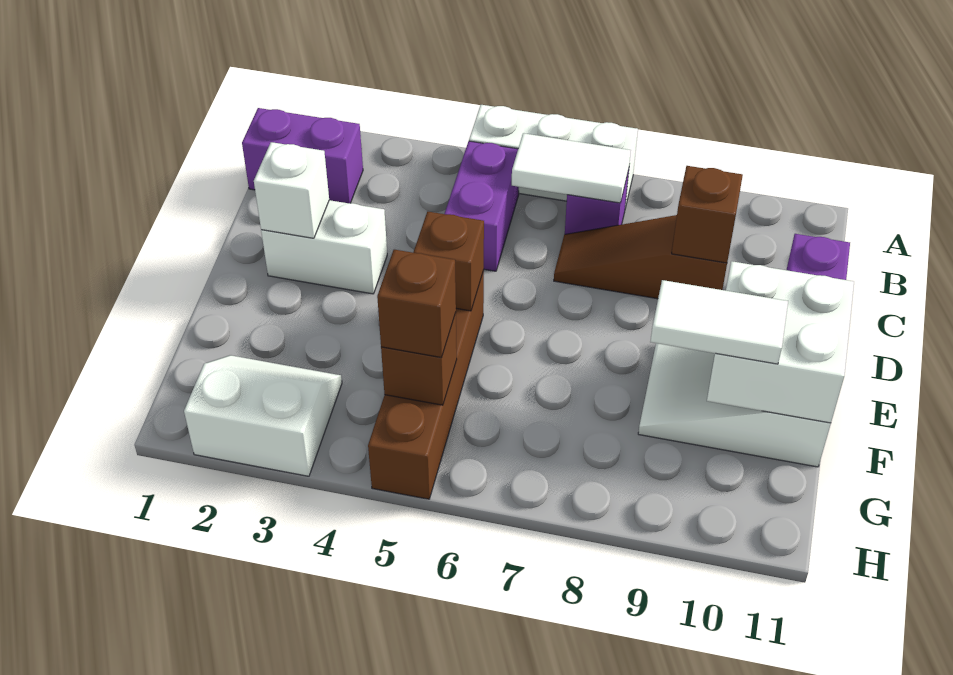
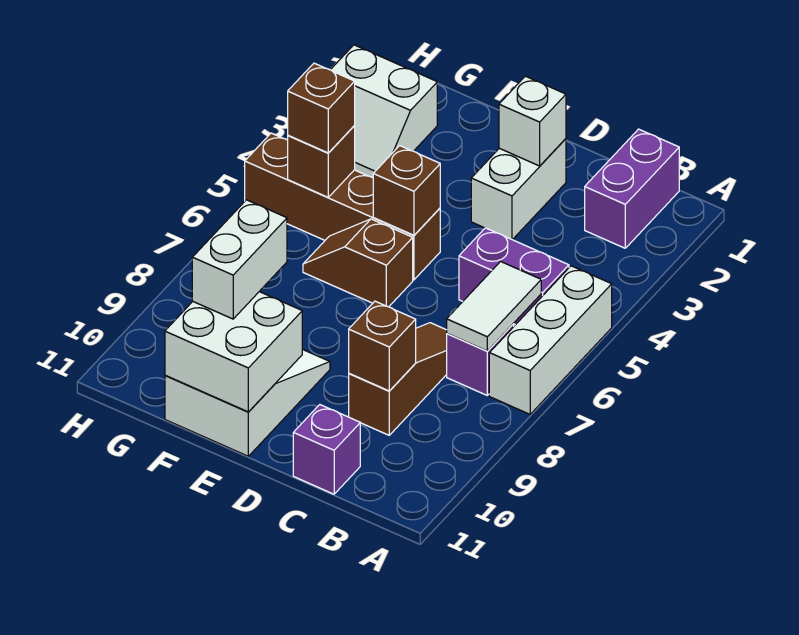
none -> brown slope E6:F6 level 1 top E
white tile F9:F10 level 3 -> white brick F9:F10 level 3
white slope G2:H3 level 1 top H -> white slope G2:H3 level 1 top 2

